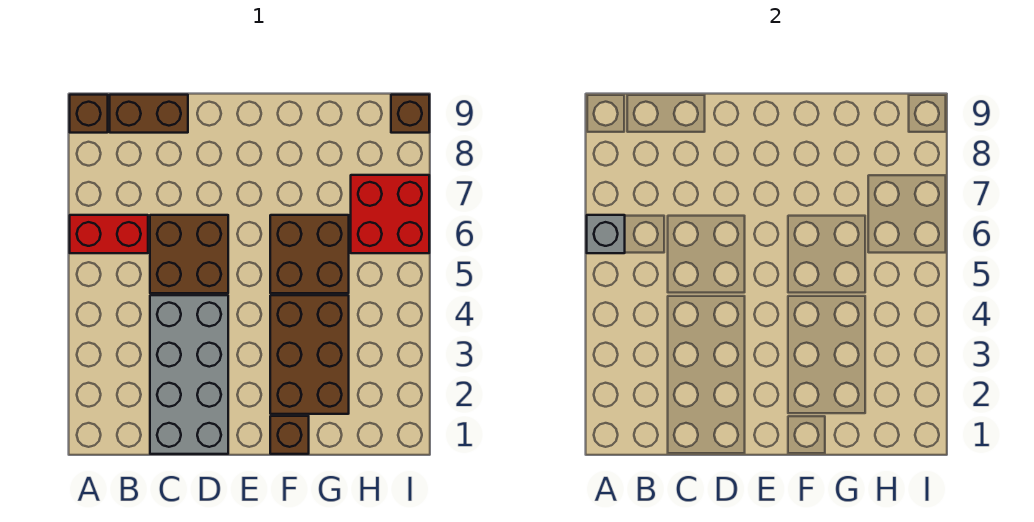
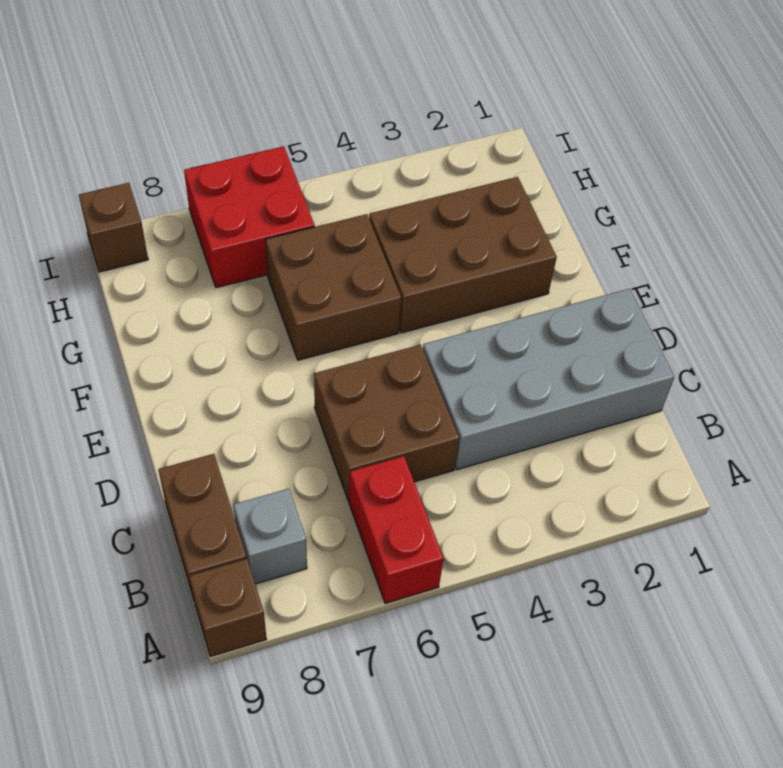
grey brick A6 level 2 -> grey brick B8 level 1
brown brick F1 level 1 -> none

